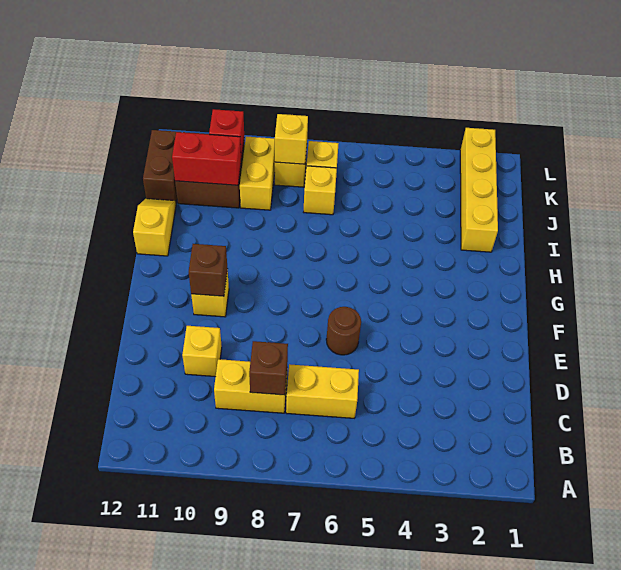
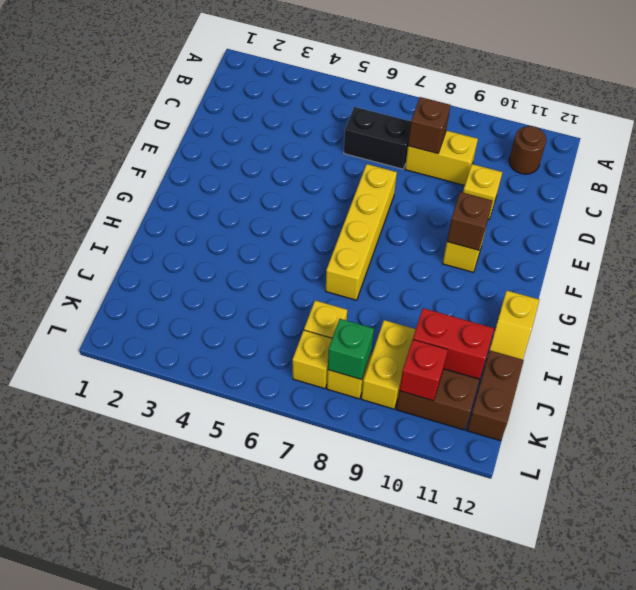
yellow brick C6:C7 level 1 -> black brick C6:C7 level 1
brown round brick E6 level 1 -> brown round brick B11 level 1
yellow brick I2:L2 level 1 -> yellow brick E7:H7 level 1
yellow brick K8 level 2 -> green brick K8 level 2

